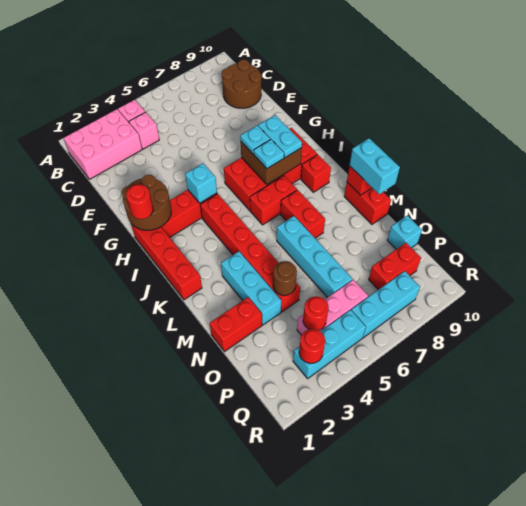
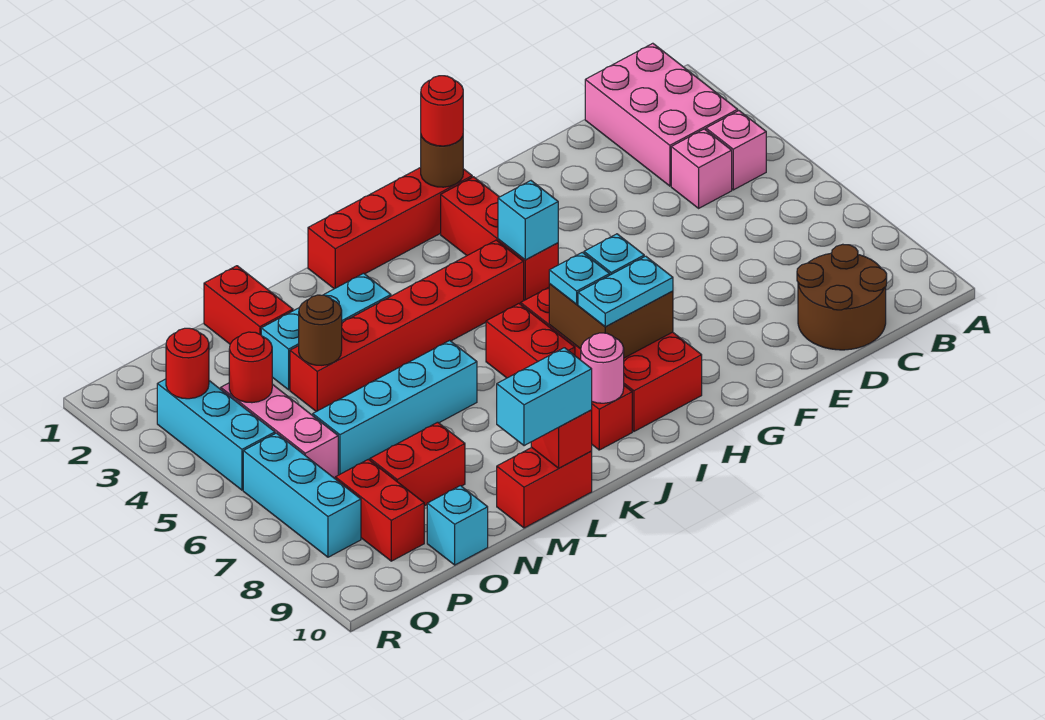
brown round brick G1:H2 level 2 -> brown round brick H1 level 2
none -> pink round brick J9 level 2
red brick K7:L7 level 1 -> red brick N8:O8 level 1

